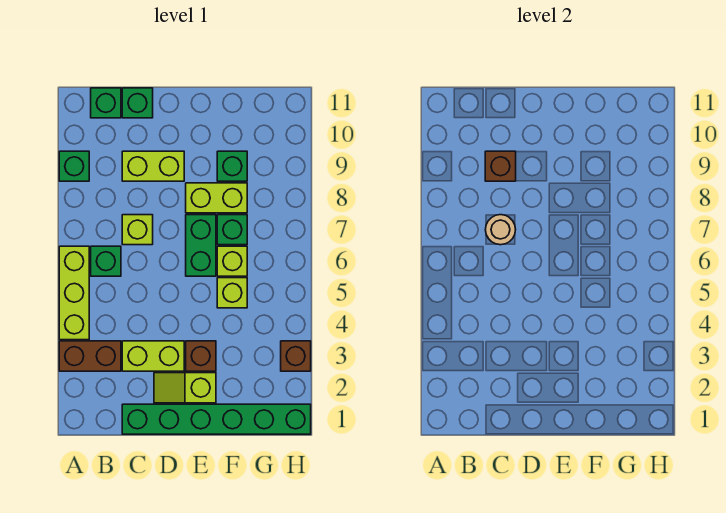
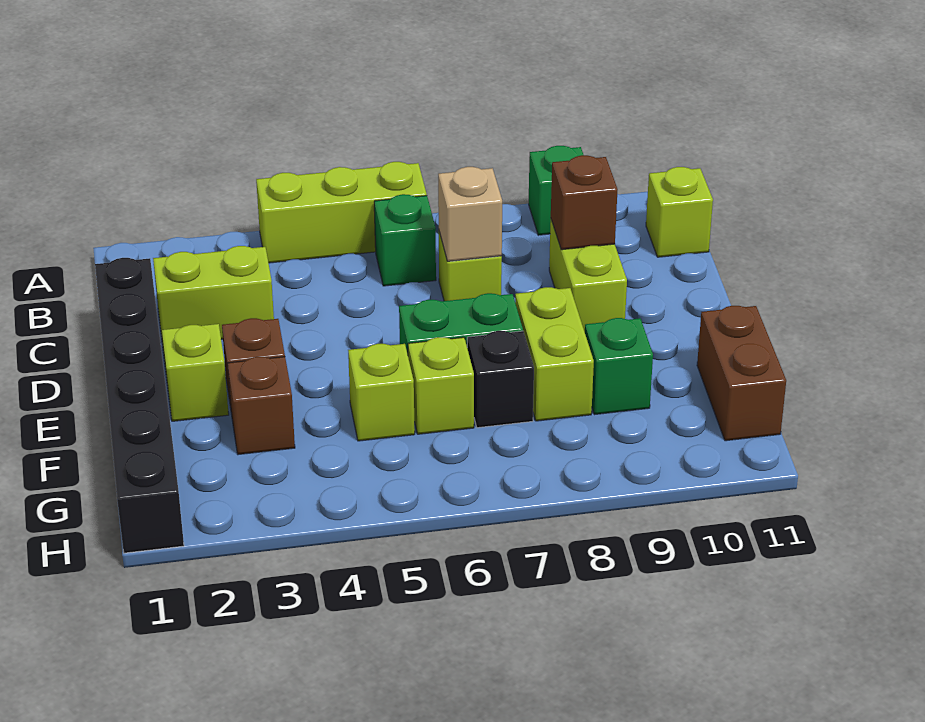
brown brick A3:B3 level 1 -> brown brick F11:G11 level 1
green brick B11 level 1 -> lime brick B11 level 1
green brick C1:H1 level 1 -> black brick C1:H1 level 1
lime brick C3:D3 level 1 -> lime brick C2:C3 level 1
tan round brick C7 level 2 -> tan brick C7 level 2
green brick C11 level 1 -> none
green brick F7 level 1 -> black brick F7 level 1
brown brick H3 level 1 -> brown brick F3 level 1

